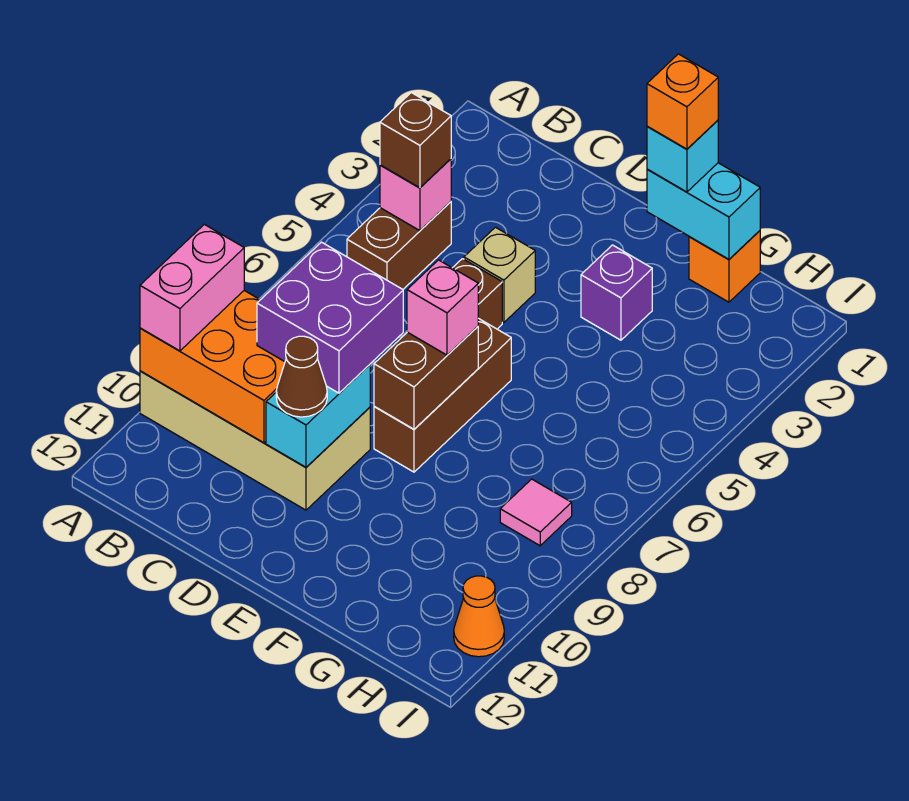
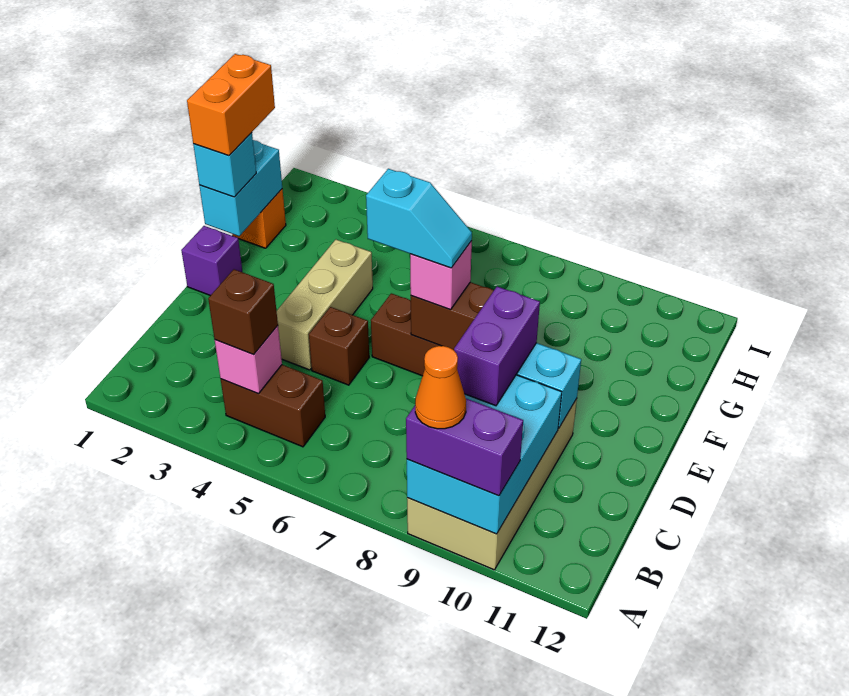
orange brick A9:C10 level 2 -> cyan brick A9:C10 level 2
pink brick A9:A10 level 3 -> purple brick A9:A10 level 3
purple brick C8:D9 level 3 -> purple brick C9:D9 level 3
tan brick D4 level 1 -> tan brick D4:F4 level 1
brown cone D10 level 3 -> none
none -> cyan slope E6:E7 level 4 top 6
orange brick F1 level 4 -> orange brick F1:G1 level 4
purple brick F3 level 1 -> purple brick E1 level 1
pink tile H8 level 1 -> none
orange cone I11 level 1 -> orange cone A9 level 4

